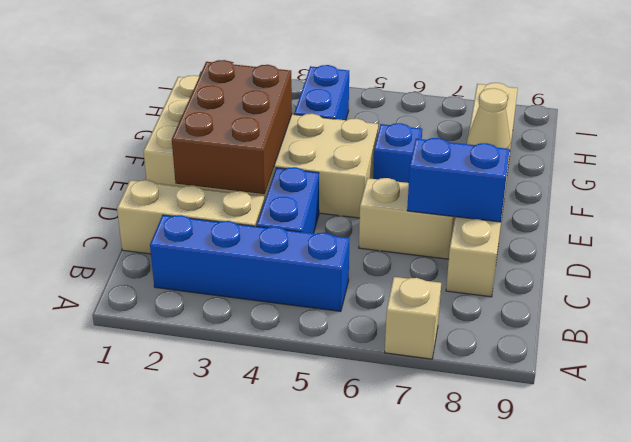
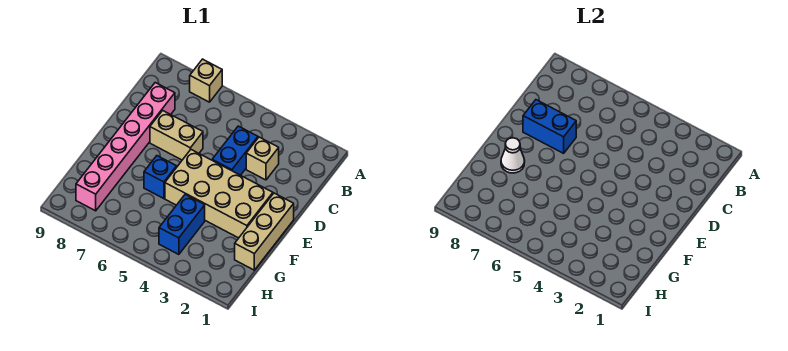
blue brick B2:B5 level 1 -> none
tan brick C1:C3 level 1 -> tan brick C3 level 1
tan brick C8:H8 level 1 -> pink brick C8:H8 level 1
brown brick D2:F3 level 2 -> none
tan cone F8 level 2 -> white cone F8 level 2

